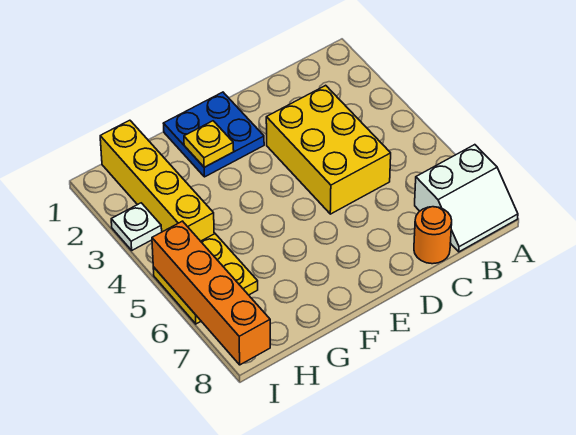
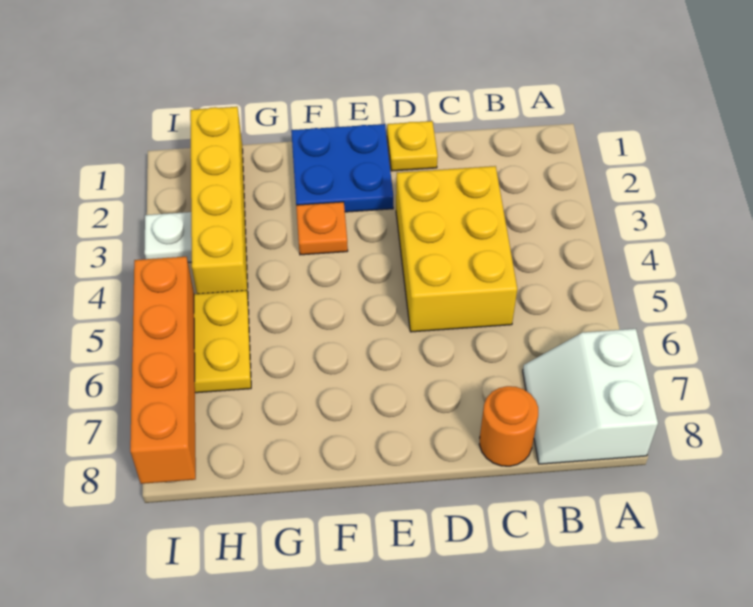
white slope A7:B8 level 1 top 7 -> white slope A7:B8 level 1 top A
yellow plate F2 level 2 -> yellow plate D1 level 1
none -> orange plate F3 level 1

